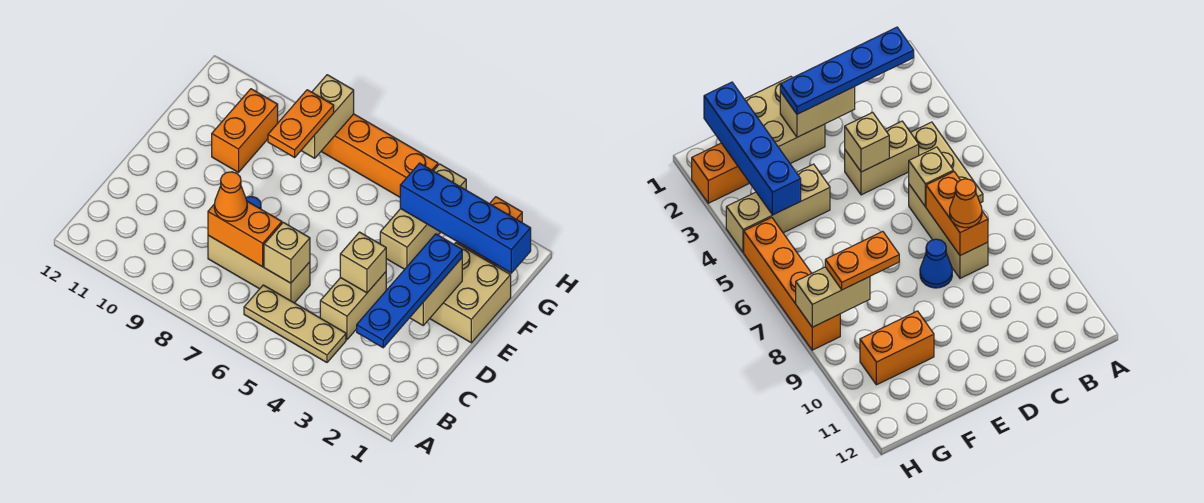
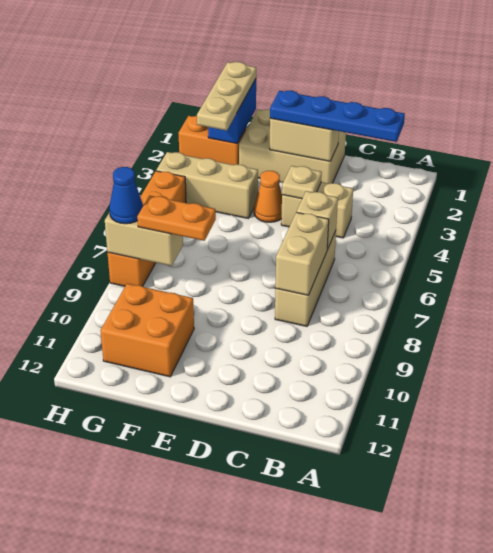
tan plate B4:B6 level 1 -> tan plate G1:G3 level 3
orange brick C7:C8 level 2 -> tan brick C7:C8 level 2
orange cone C8 level 3 -> orange cone E4 level 1
tan brick D4 level 2 -> tan plate D4 level 2
blue cone D8 level 1 -> blue cone H8 level 3
tan brick E1:F2 level 1 -> tan brick D1:F2 level 1
orange brick F10:G10 level 1 -> orange brick F10:G11 level 1
blue brick G1:G4 level 2 -> blue brick G1:G2 level 2

